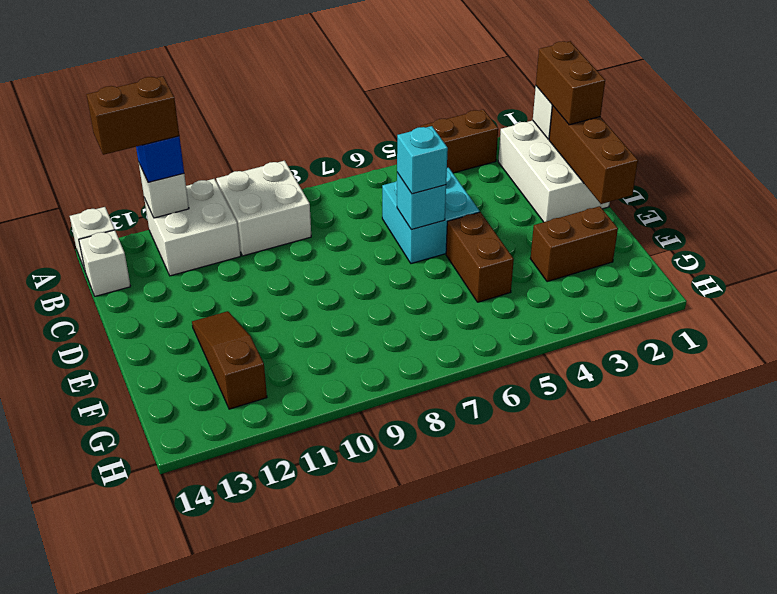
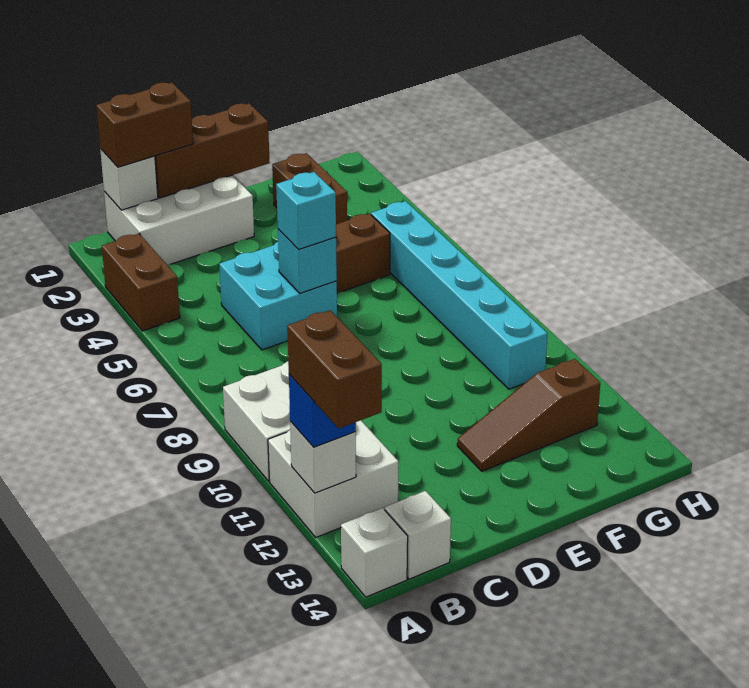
none -> cyan brick G5:G10 level 1

